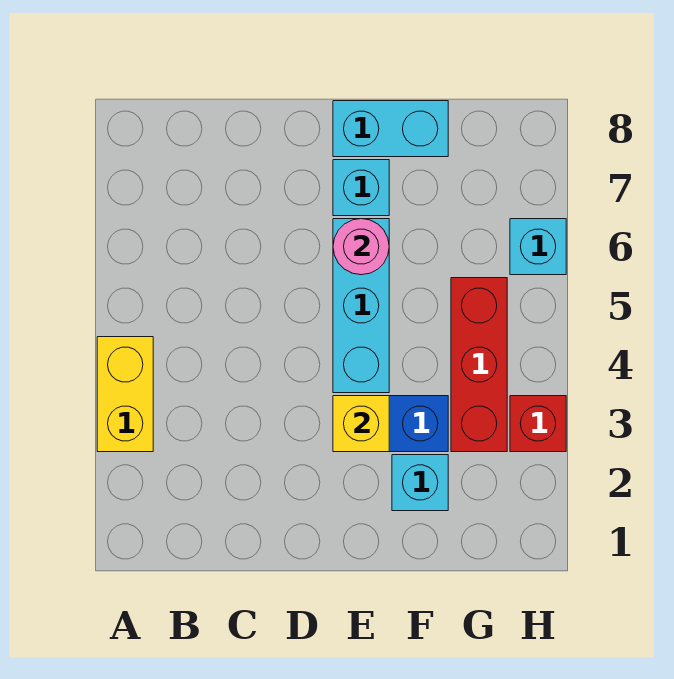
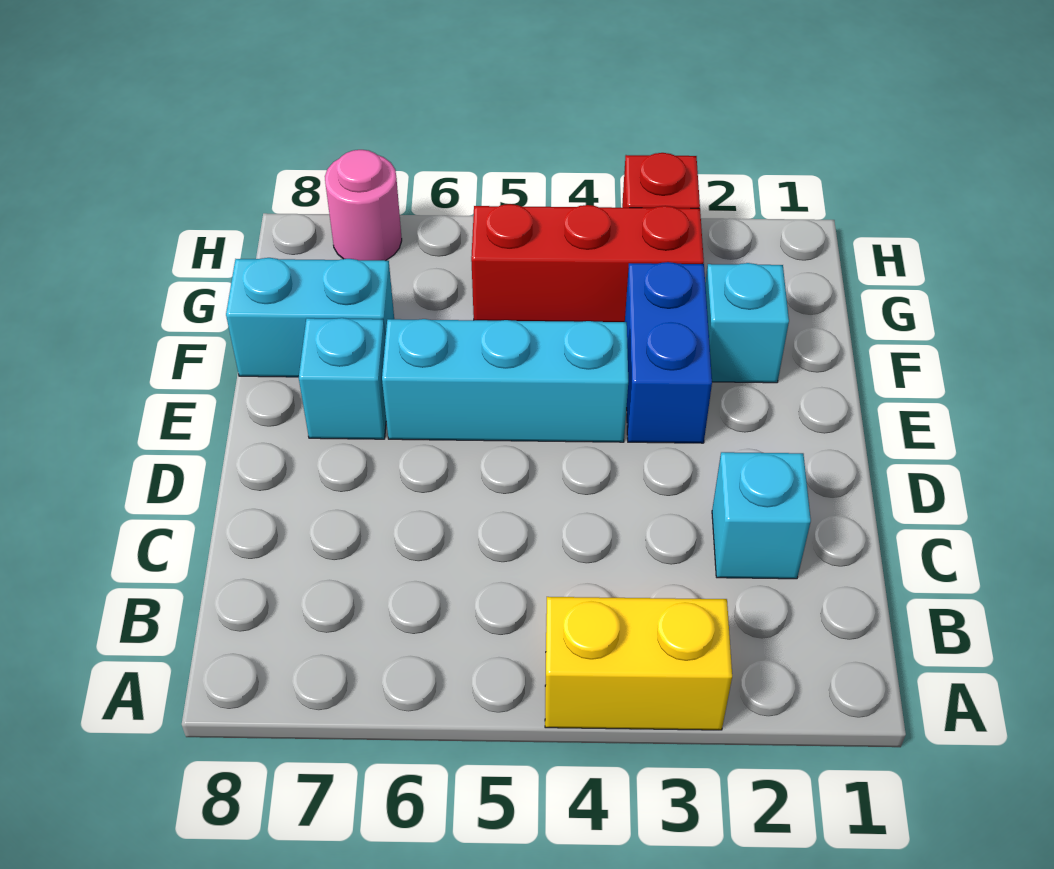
yellow brick E3 level 2 -> none
pink round brick E6 level 2 -> pink round brick H7 level 1
cyan brick E8:F8 level 1 -> cyan brick F7:F8 level 1
cyan brick H6 level 1 -> cyan brick C2 level 1

